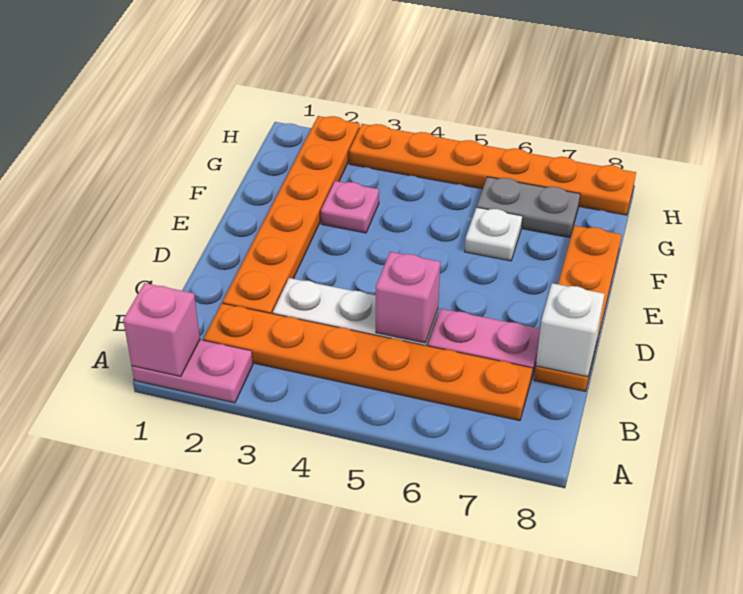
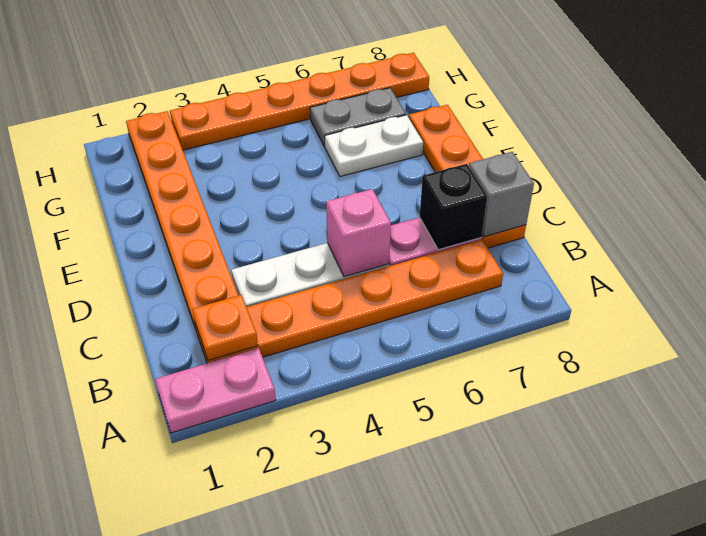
pink brick A1 level 2 -> none
none -> orange plate B2 level 2
none -> black brick C7 level 2
white brick C8 level 2 -> grey brick C8 level 2
pink plate F3 level 1 -> none
white plate F6 level 1 -> white plate F6:F7 level 1

